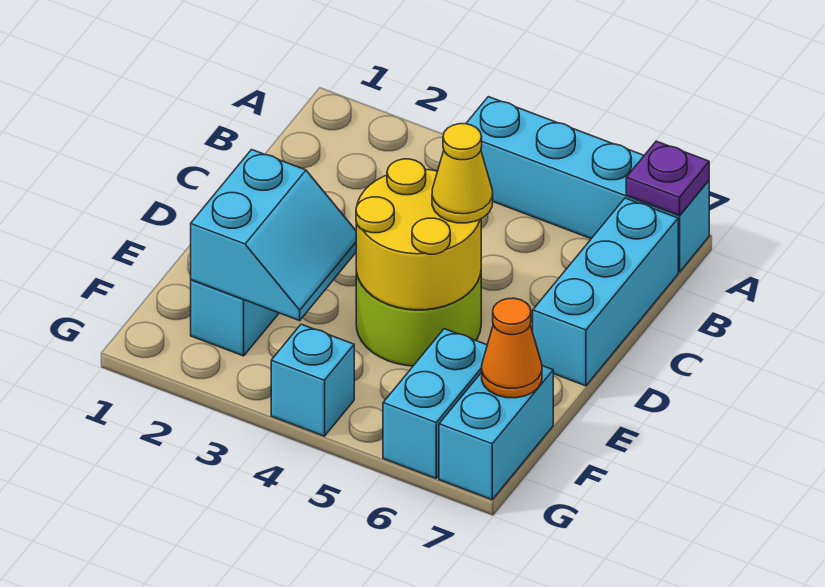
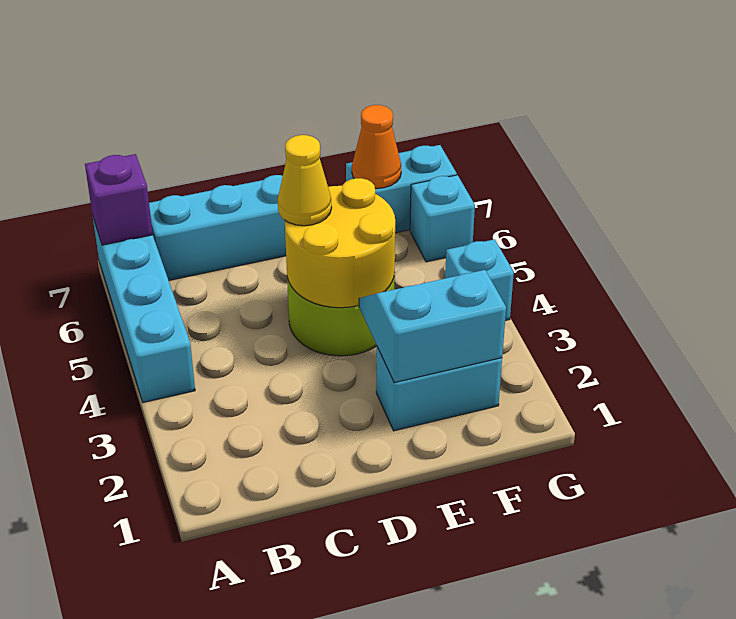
purple plate A7 level 2 -> purple brick A7 level 2
cyan brick F6:G6 level 1 -> cyan brick G6 level 1

